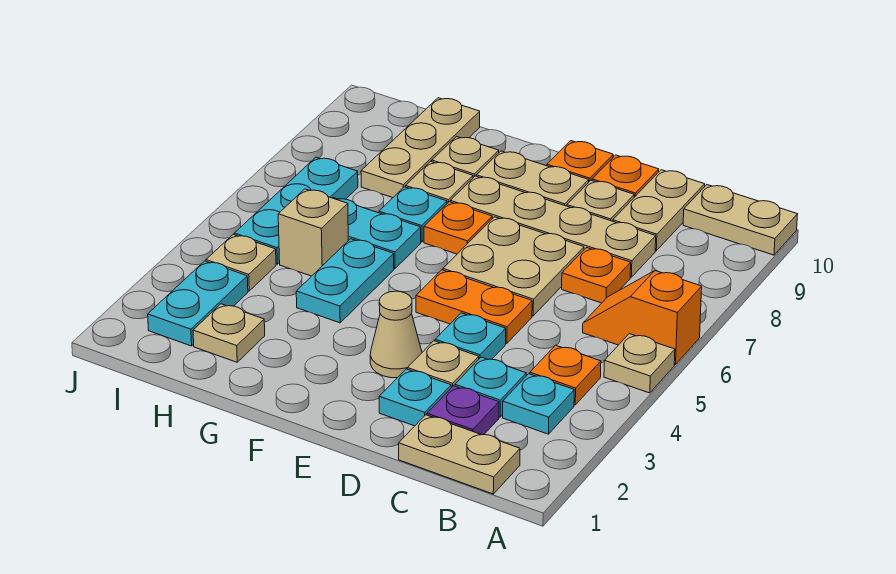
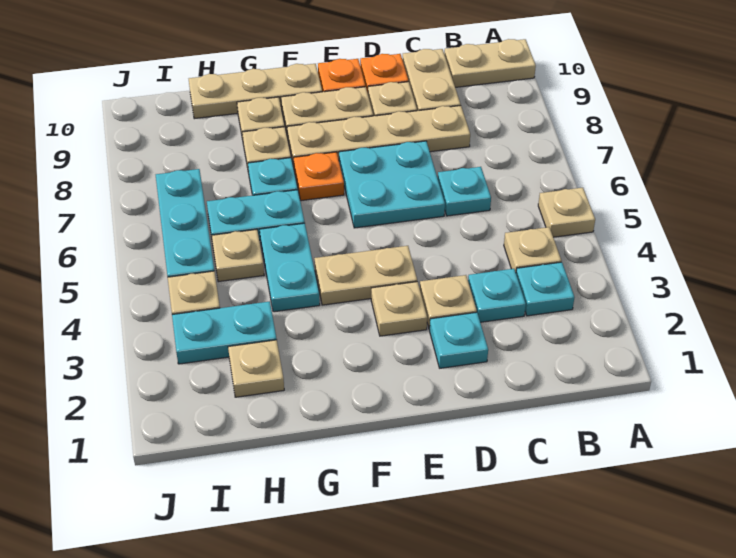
orange slope A6:B6 level 1 top A -> none
tan plate B1:C1 level 1 -> tan plate E4:F4 level 1
orange plate B4 level 1 -> tan plate B4 level 1
purple plate C2 level 1 -> none
orange plate C7 level 1 -> none
cyan plate D4 level 1 -> cyan plate C6 level 1
orange plate D5:E5 level 1 -> none
tan plate D6:E7 level 1 -> cyan plate D6:E7 level 1
tan cone E3 level 1 -> tan plate E3 level 1
tan brick H5 level 1 -> tan plate H5 level 1
tan plate H8:H10 level 1 -> tan plate F10:H10 level 1
cyan plate I2:I3 level 1 -> cyan plate H3:I3 level 1

